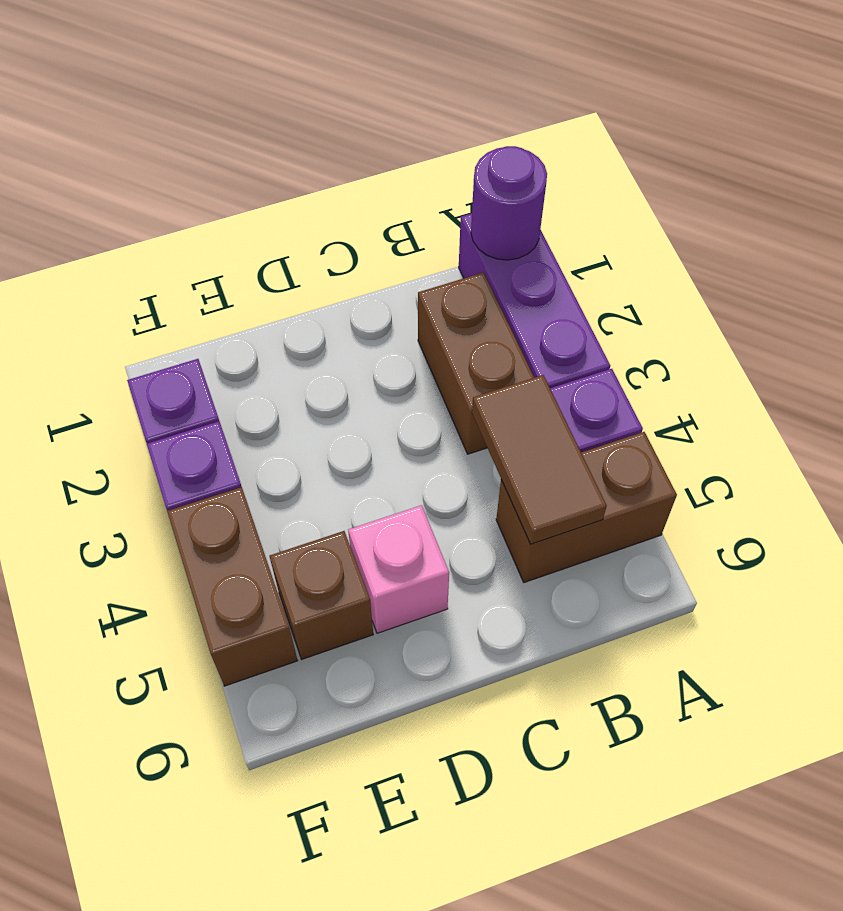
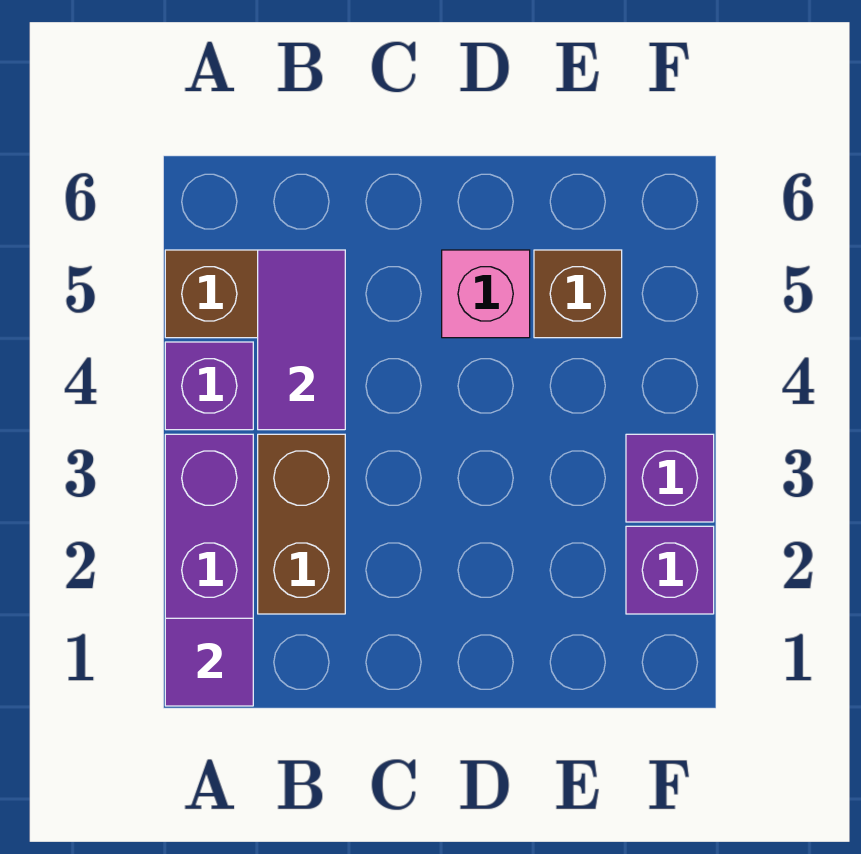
purple round brick A1 level 2 -> purple tile A1 level 2
brown tile B4:B5 level 2 -> purple tile B4:B5 level 2
brown brick F4:F5 level 1 -> none

